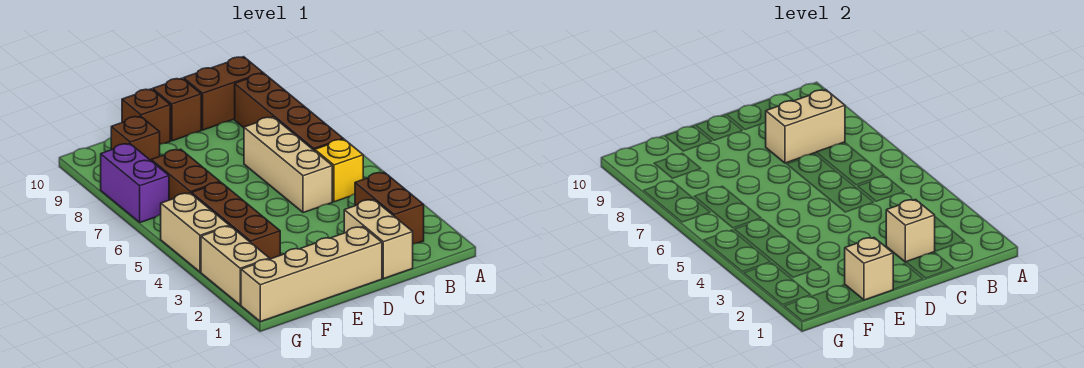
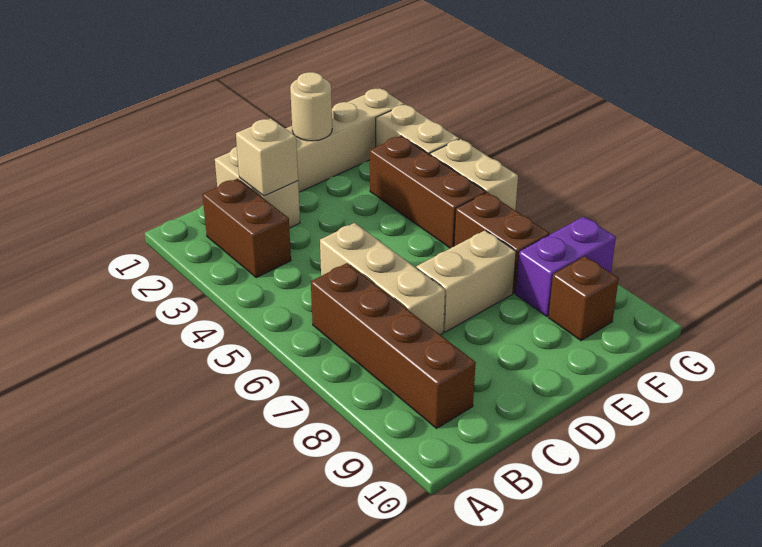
yellow brick B5 level 1 -> none
tan brick B8:C8 level 2 -> tan brick D7:E7 level 1
brown brick B10:C10 level 1 -> none
brown brick D10 level 1 -> none
tan brick E1 level 2 -> tan round brick E1 level 2
brown brick E10 level 1 -> none
purple brick G7:G8 level 1 -> purple brick F8:G8 level 1

